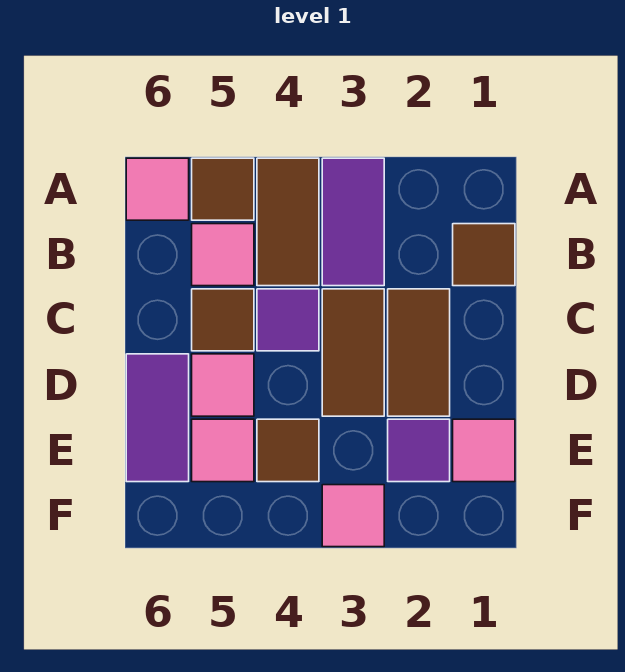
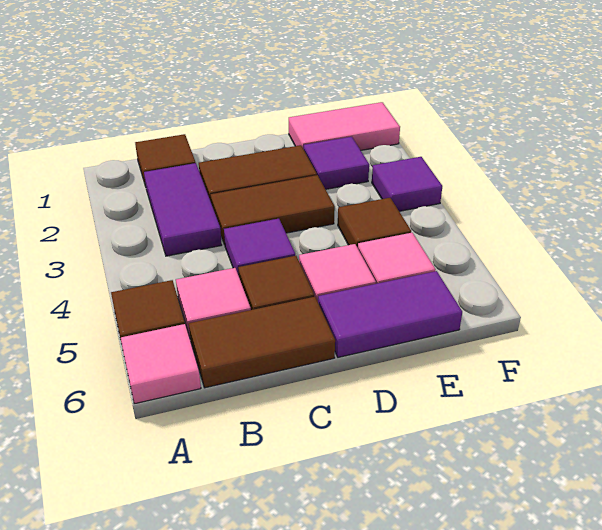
purple tile A3:B3 level 1 -> purple tile B2:B3 level 1
brown tile A4:B4 level 1 -> brown tile B6:C6 level 1
pink tile E1 level 1 -> pink tile E1:F1 level 1
pink tile F3 level 1 -> purple tile F3 level 1

